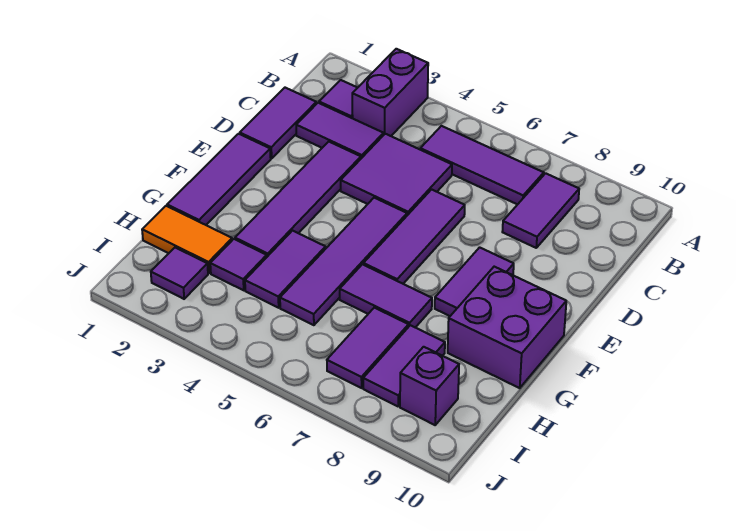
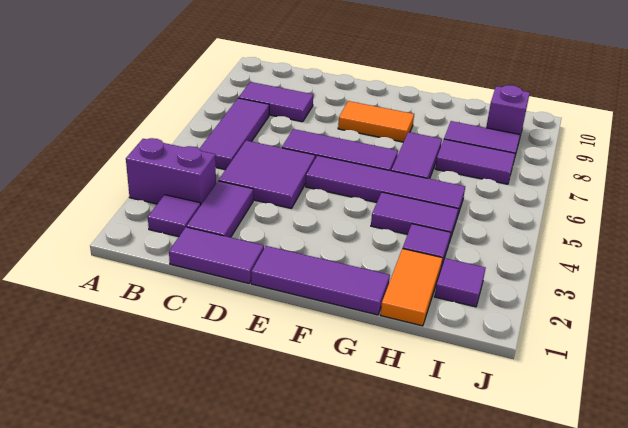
purple tile D3:G3 level 1 -> none
purple tile E8:F8 level 1 -> orange tile E8:F8 level 1
purple brick F9:G10 level 1 -> none

